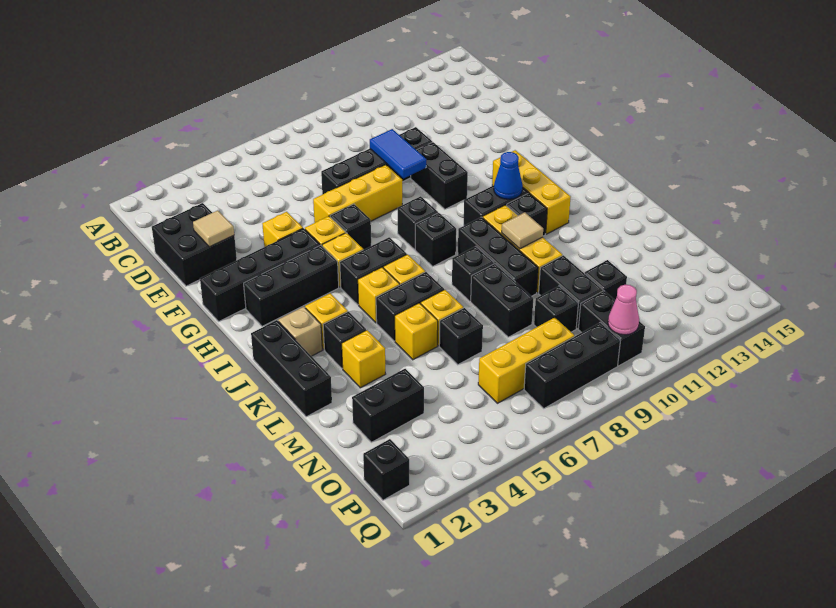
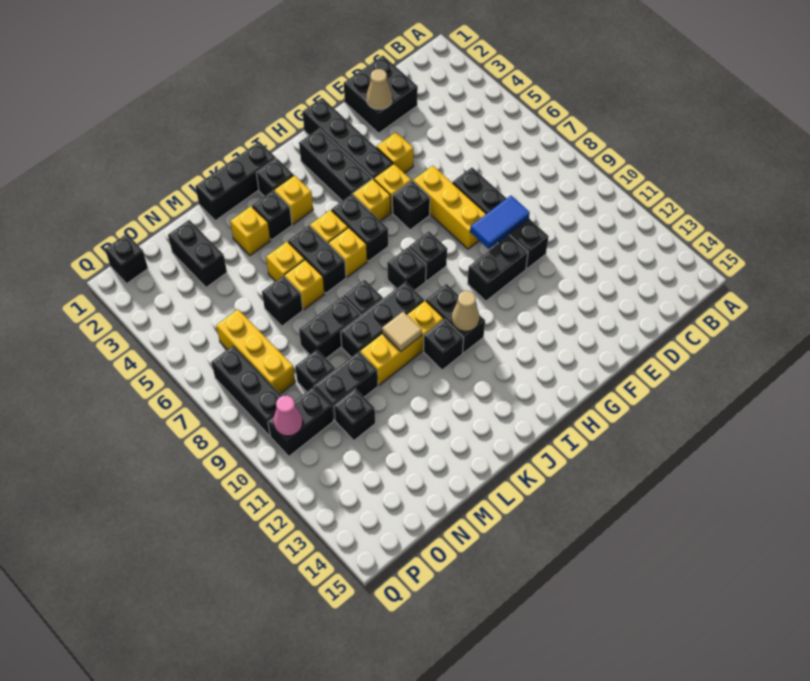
tan tile E2 level 2 -> tan cone E2 level 2
yellow brick H12:J12 level 1 -> none
blue cone I11 level 2 -> tan cone I11 level 2
tan brick J2 level 1 -> black brick J2 level 1

